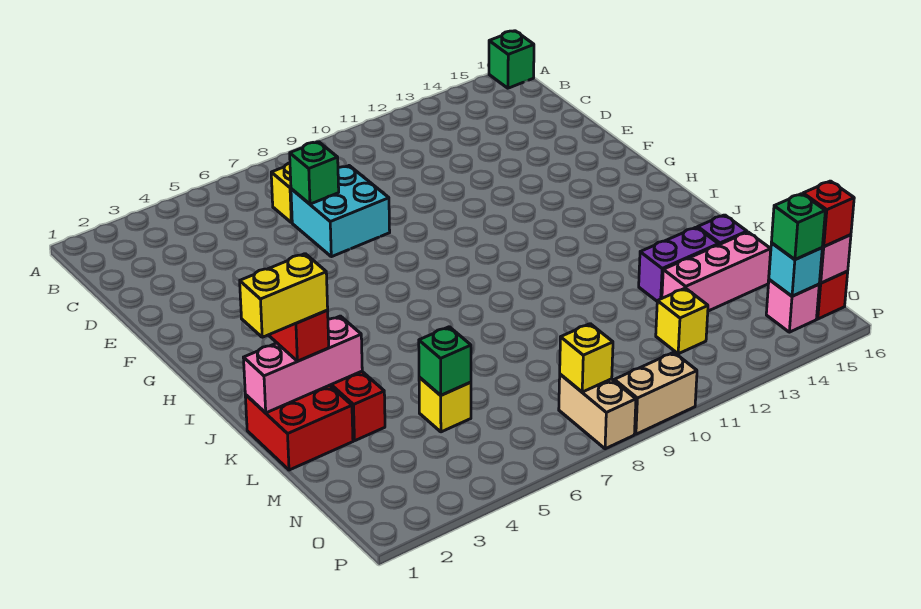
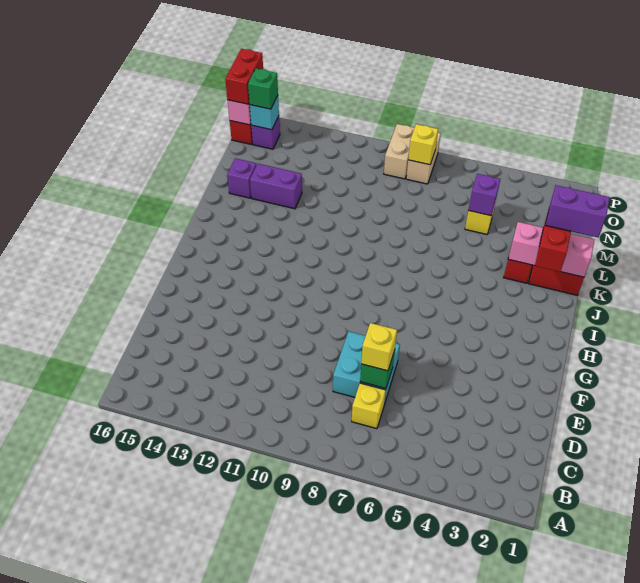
green brick A16 level 1 -> none
yellow brick K1:K2 level 4 -> purple brick K1:K2 level 4
green brick M5 level 2 -> purple brick M5 level 2
pink brick M13:M15 level 1 -> none
yellow brick N12 level 1 -> yellow brick D7 level 3
pink brick O15 level 1 -> purple brick O15 level 1
red brick O16 level 3 -> red brick O16:P16 level 3
tan brick P9:P10 level 1 -> tan brick O9:P9 level 1

